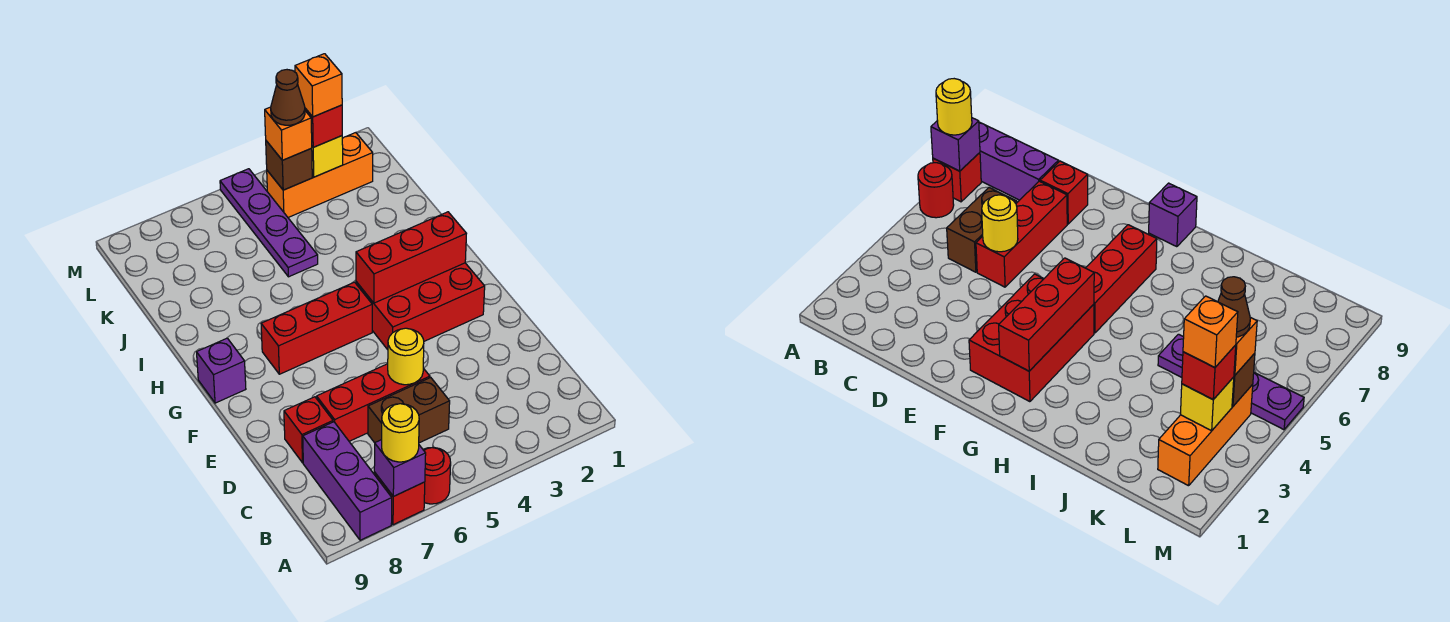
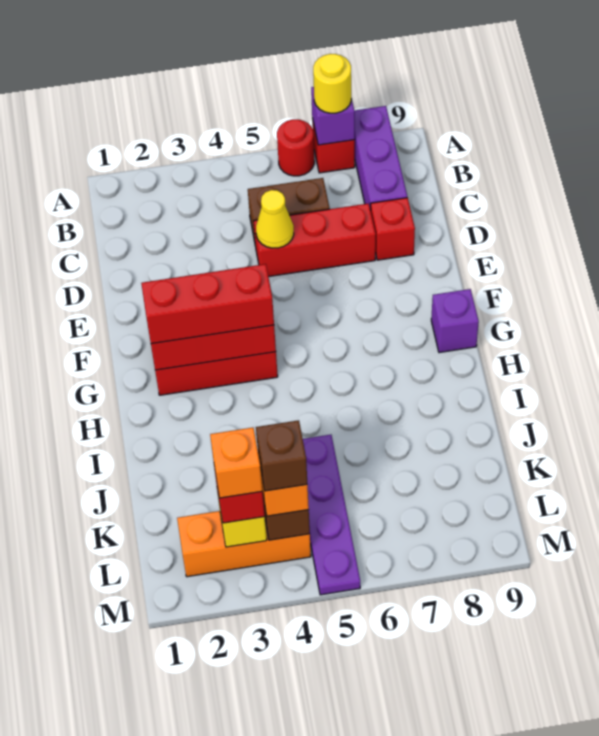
yellow round brick D5 level 2 -> yellow cone D5 level 2
red brick G5:G7 level 1 -> red brick G2:G4 level 3
brown cone L4 level 4 -> brown brick L4 level 4

